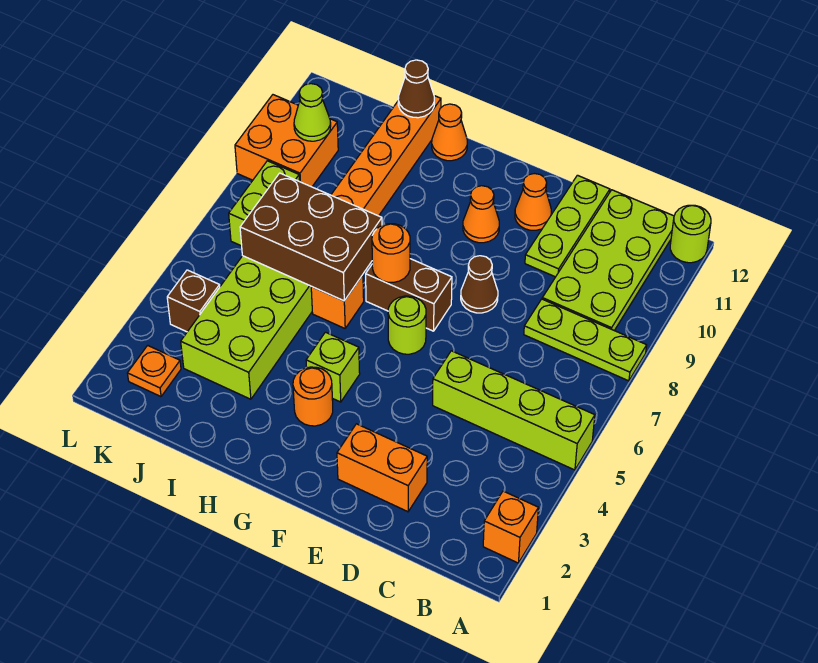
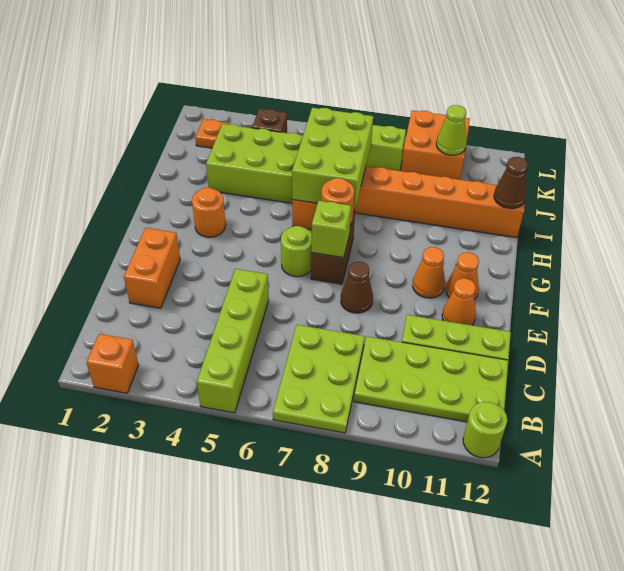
lime plate A8:C8 level 1 -> lime plate A7:C8 level 1
lime brick G4 level 1 -> lime brick F7 level 2
brown brick H6:J7 level 2 -> lime brick H6:J7 level 2
orange cone H12 level 1 -> orange cone F11 level 1

